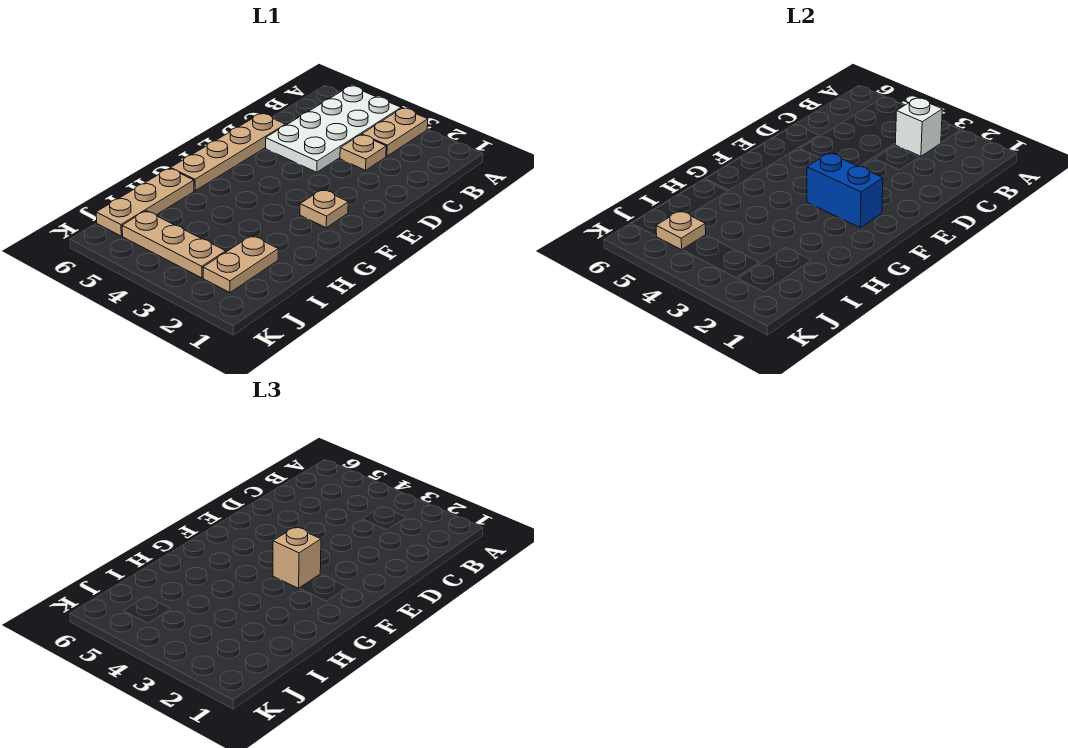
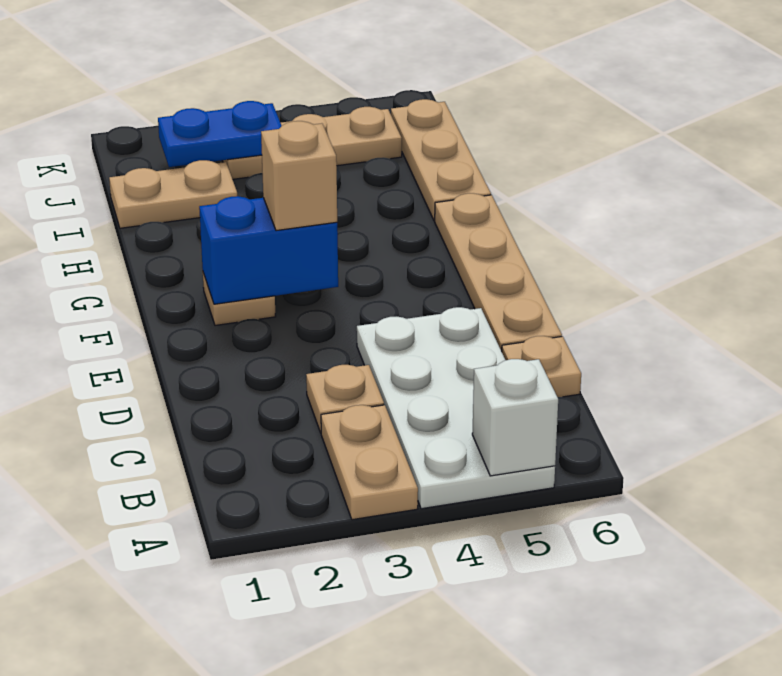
white brick B3 level 2 -> white brick A5 level 2
tan plate I2:J2 level 1 -> tan plate I1:I2 level 1
none -> blue plate J2:J3 level 2
tan plate J5 level 2 -> tan plate C6 level 1

